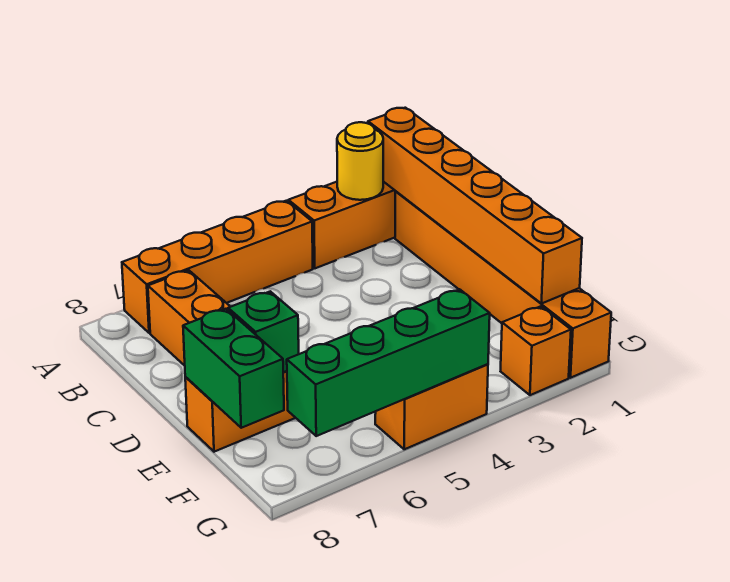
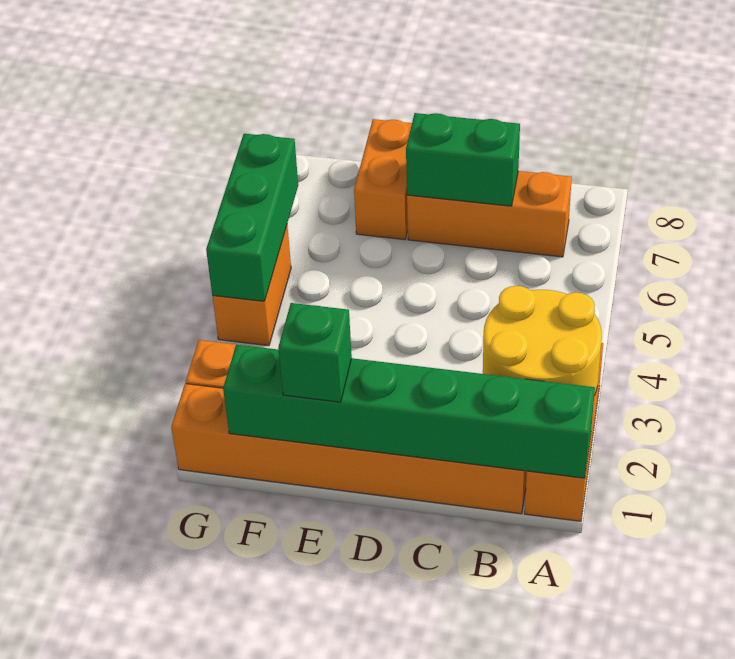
orange brick A1:F1 level 2 -> green brick A1:F1 level 2
yellow round brick A2 level 2 -> yellow round brick A2:B3 level 2
orange brick A4:A7 level 1 -> none
green brick E7 level 2 -> green brick E1 level 3
green brick E8:F8 level 2 -> green brick C7:D7 level 2
green brick G4:G7 level 2 -> green brick G4:G6 level 2

